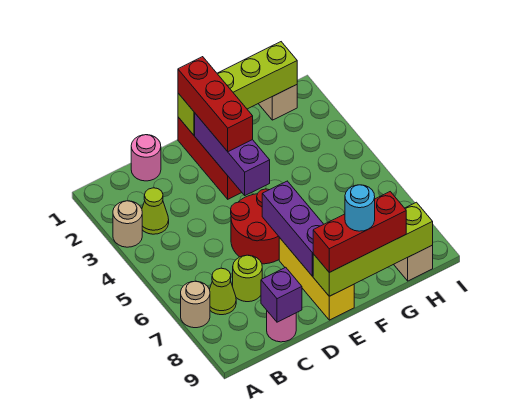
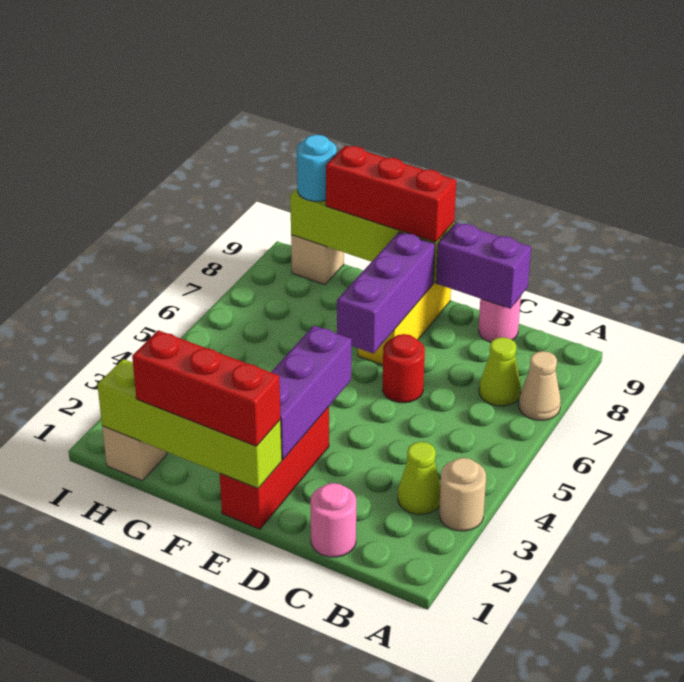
tan round brick A7 level 1 -> tan cone A7 level 1
lime round brick C7 level 1 -> none
purple brick C9 level 2 -> purple brick C9:D9 level 2
red round brick D5:E6 level 1 -> red round brick D6 level 1
red brick E1:E3 level 3 -> red brick E1:G1 level 3
cyan round brick F9 level 4 -> cyan round brick H9 level 3

